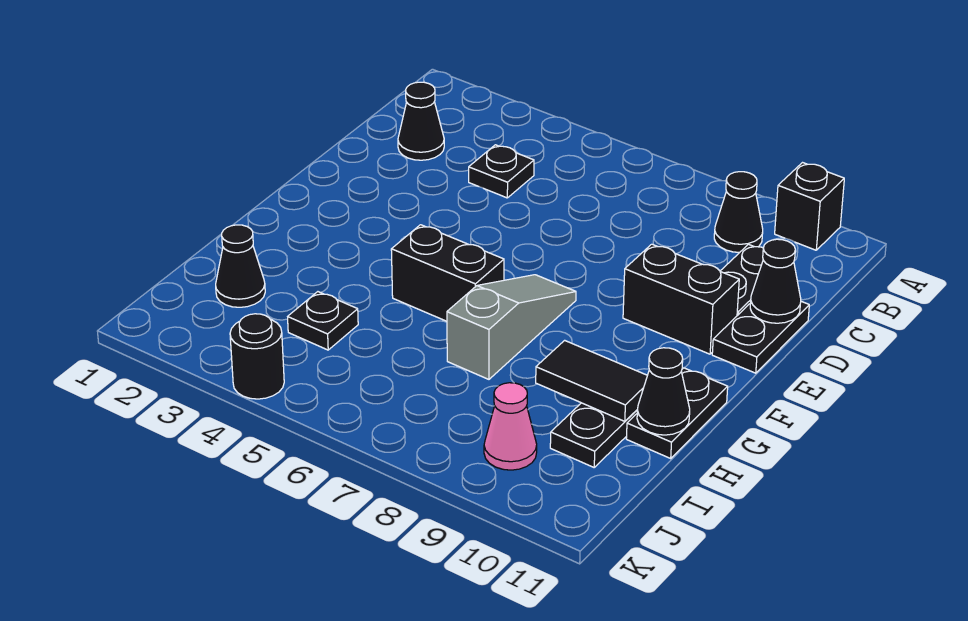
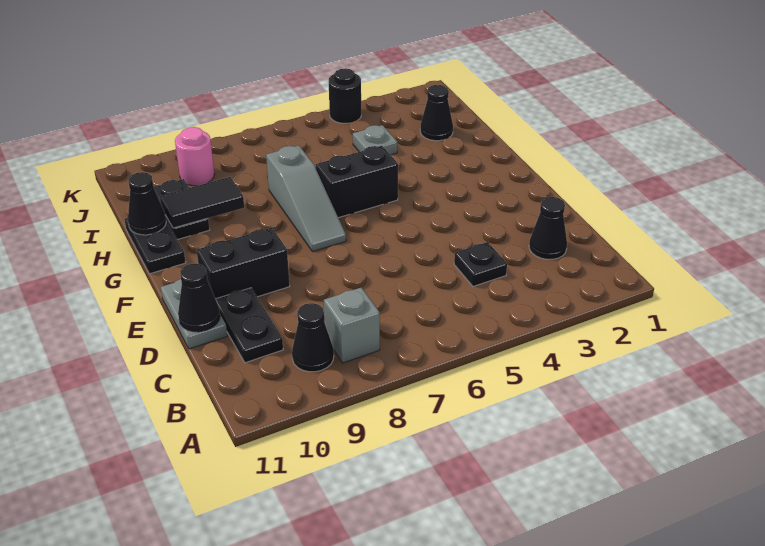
black brick A10 level 1 -> none
none -> grey brick B8 level 1
black plate D11:E11 level 1 -> grey plate D11:E11 level 1
black plate I4 level 1 -> grey plate I4 level 1
pink cone J9 level 1 -> pink round brick J9 level 1

